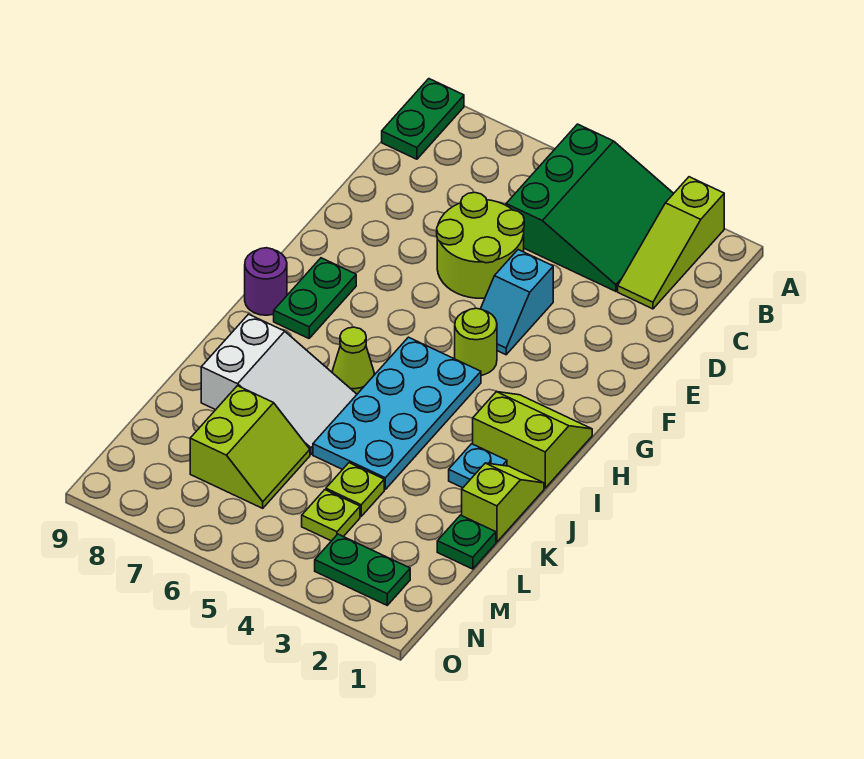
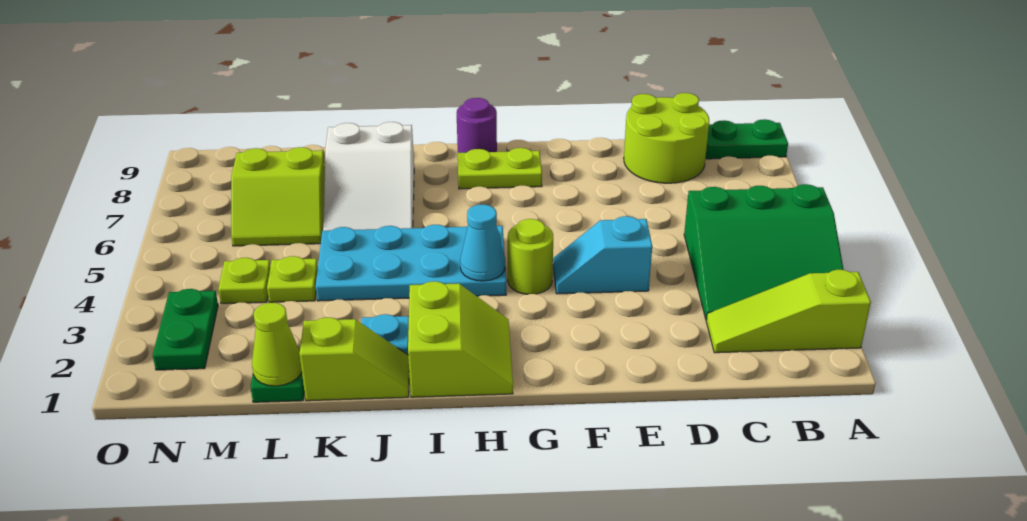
lime round brick D5:E6 level 1 -> lime round brick C8:D9 level 1
green plate G8:H8 level 1 -> lime plate G8:H8 level 1
none -> cyan cone H4 level 2
lime cone I6 level 1 -> lime cone L1 level 2

